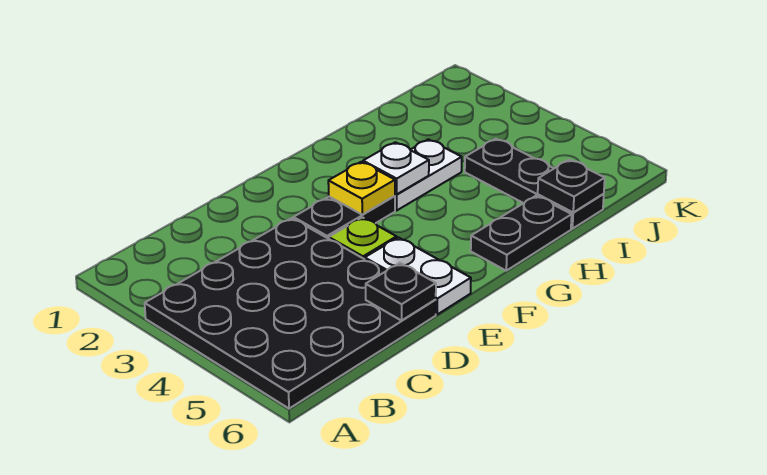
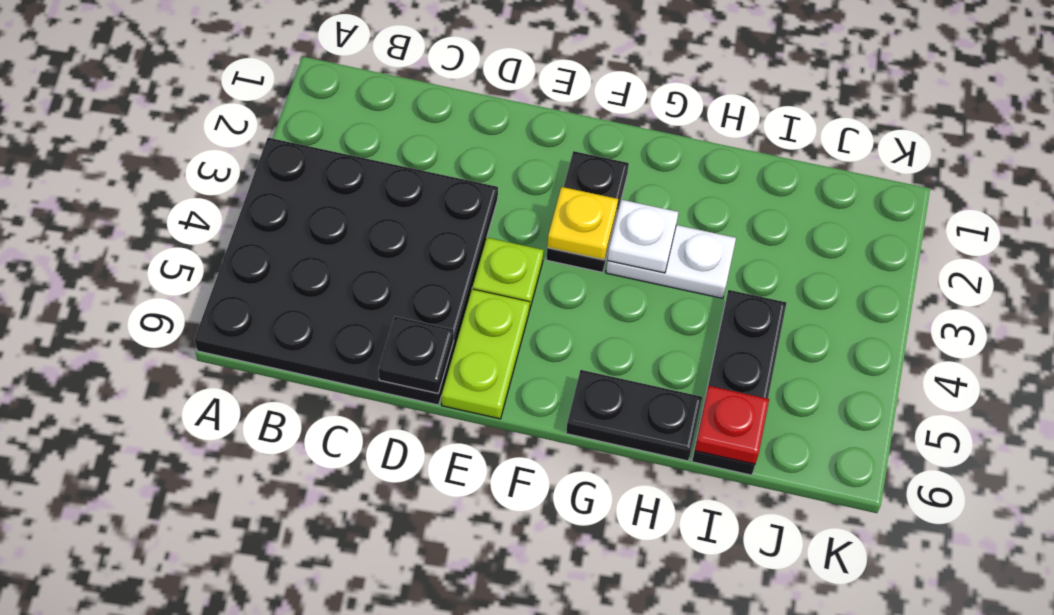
black plate E3:F3 level 1 -> black plate F2:F3 level 1
white plate E5:E6 level 1 -> lime plate E5:E6 level 1
black plate I6 level 2 -> red plate I6 level 2

